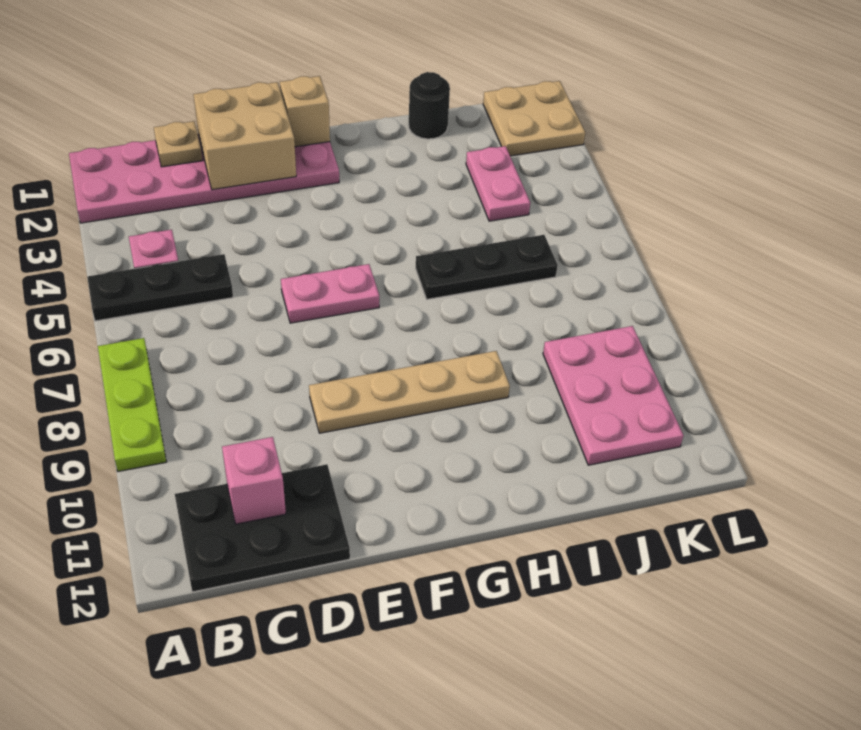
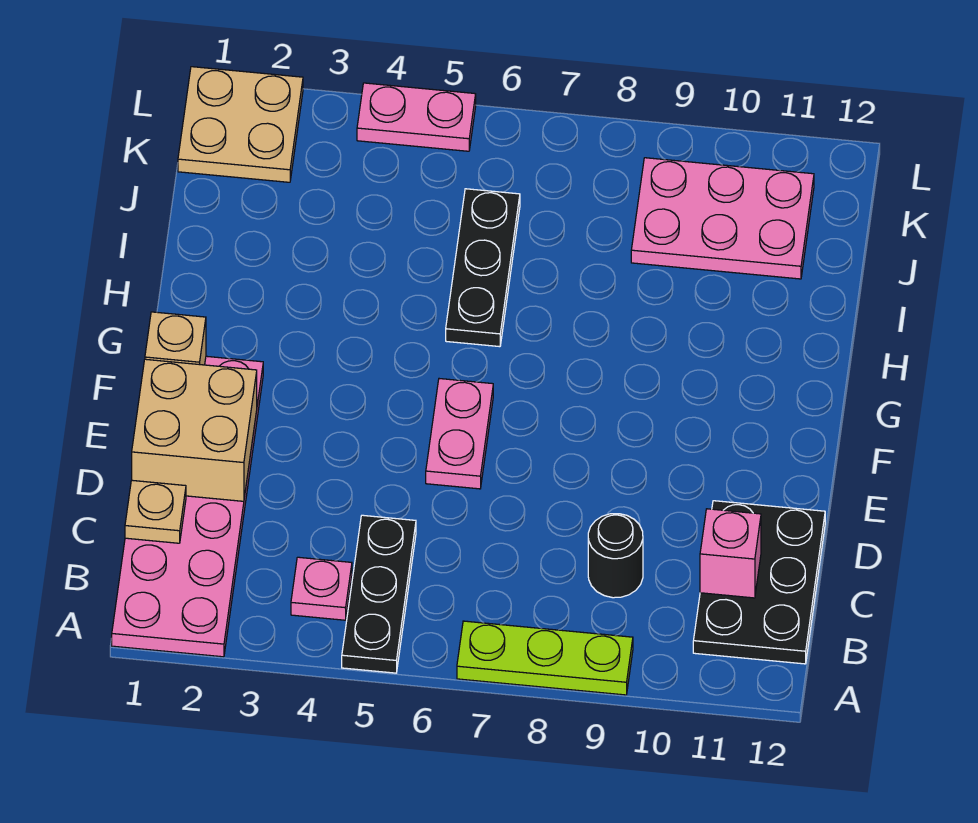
tan plate E9:H9 level 1 -> none
black round brick I1 level 1 -> black round brick C9 level 1
pink plate J3:J4 level 1 -> pink plate L4:L5 level 1

